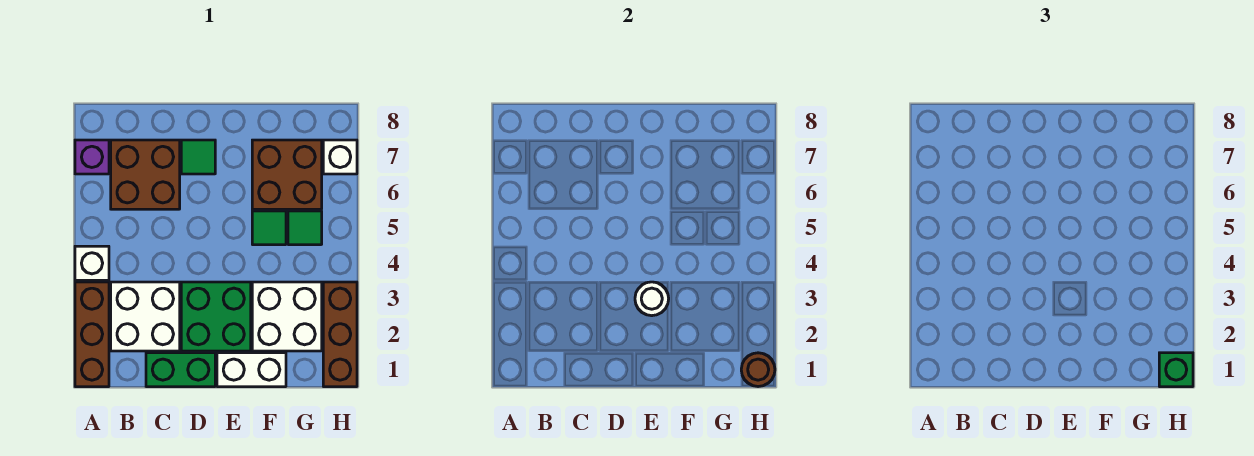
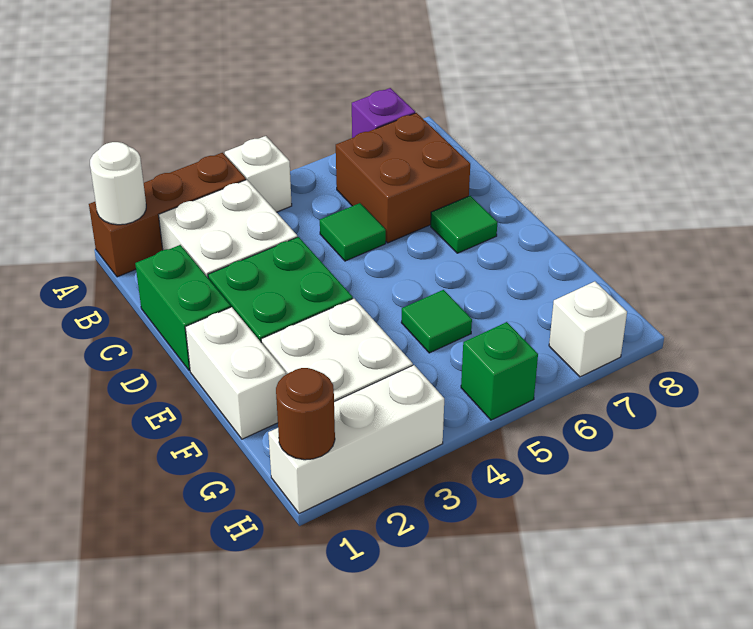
white round brick E3 level 2 -> white round brick A1 level 2
brown brick F6:G7 level 1 -> none
green tile G5 level 1 -> green tile C5 level 1
brown brick H1:H3 level 1 -> white brick H1:H3 level 1
green brick H1 level 3 -> green brick H5 level 1

